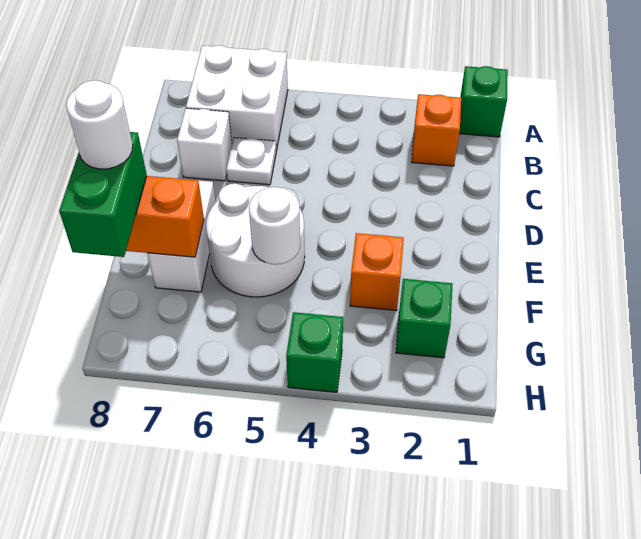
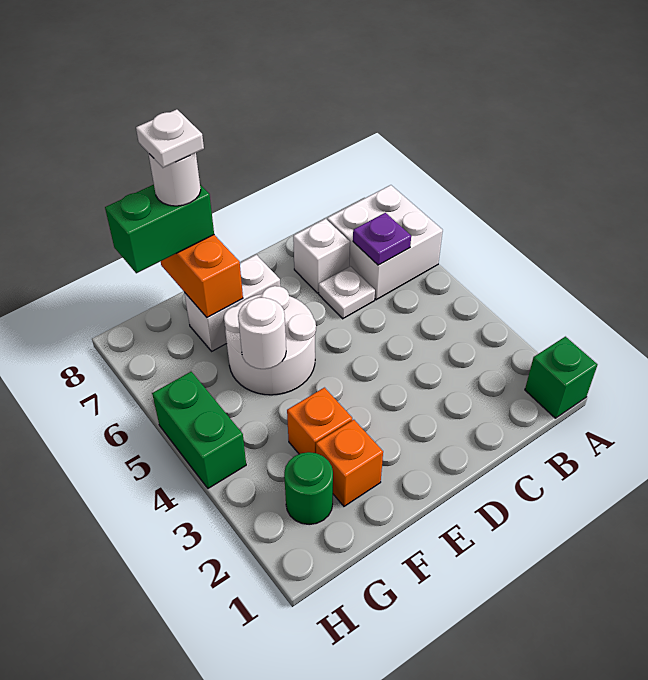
orange brick B2 level 1 -> orange brick F2 level 1
none -> purple plate B6 level 2
none -> white plate F8 level 5
green brick G2 level 1 -> green round brick G2 level 1
green brick H4 level 1 -> green brick H4:H5 level 1

